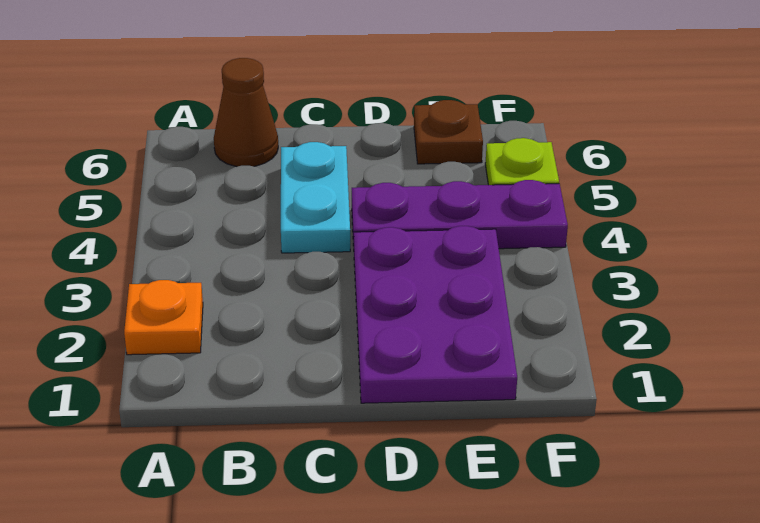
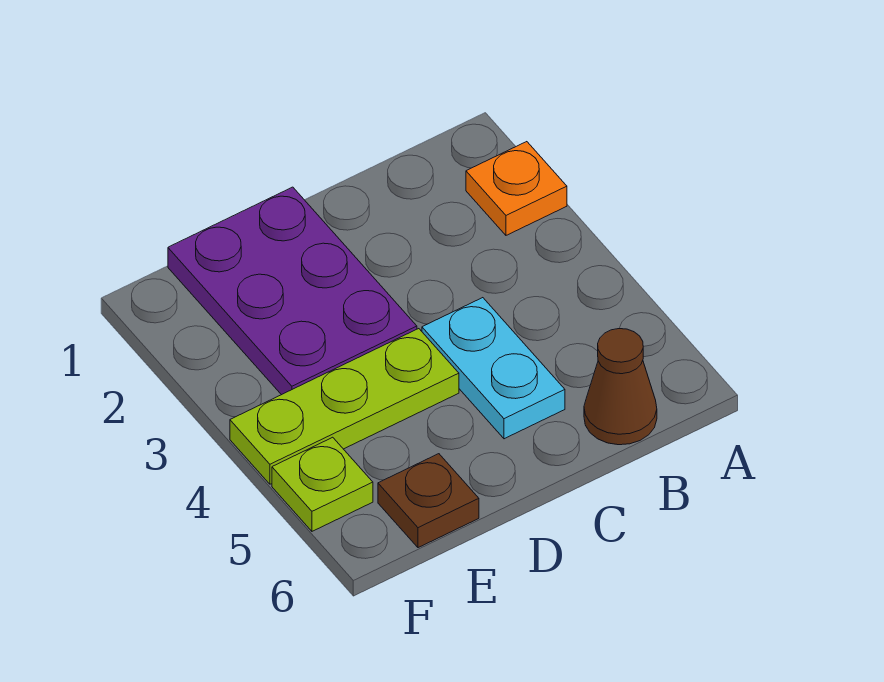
purple plate D4:F4 level 1 -> lime plate D4:F4 level 1

